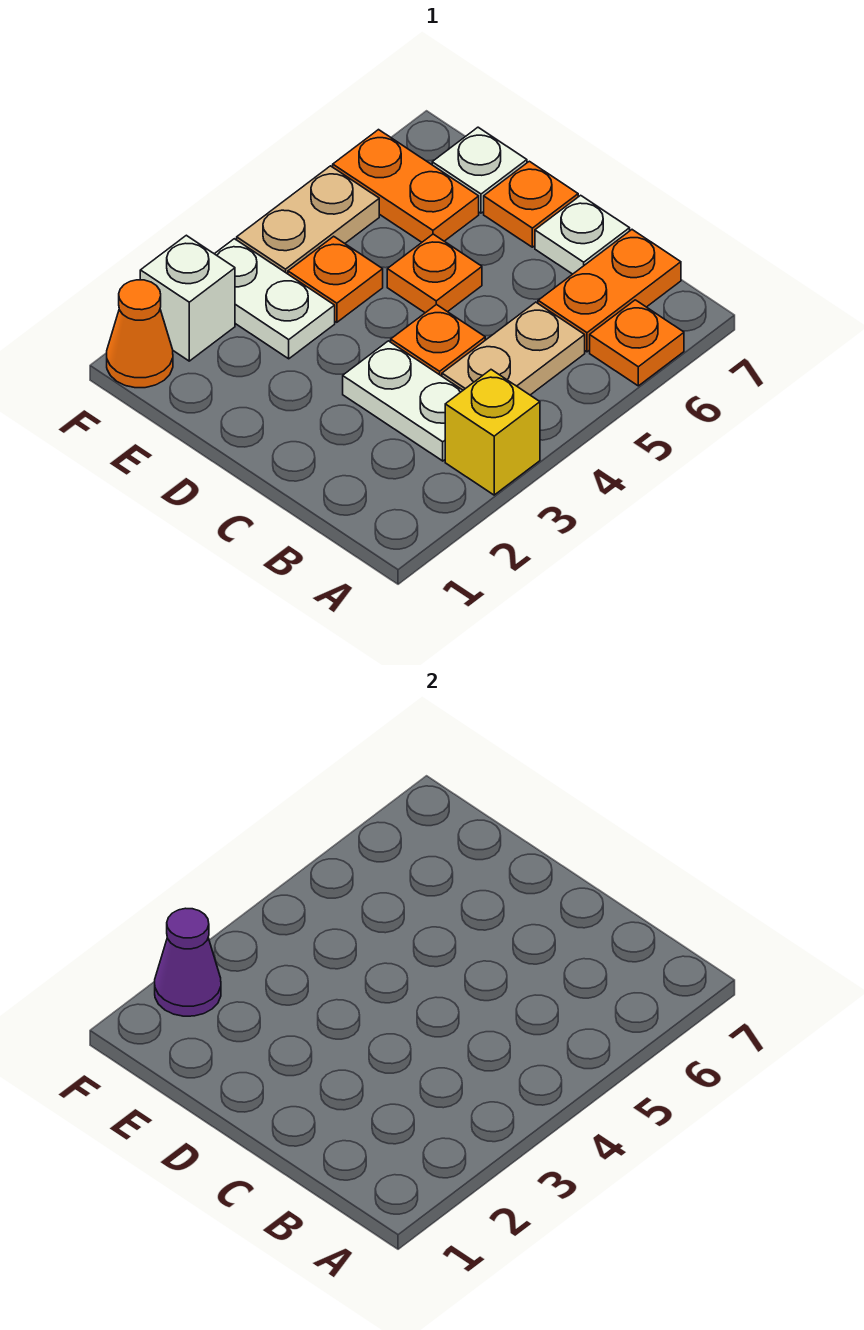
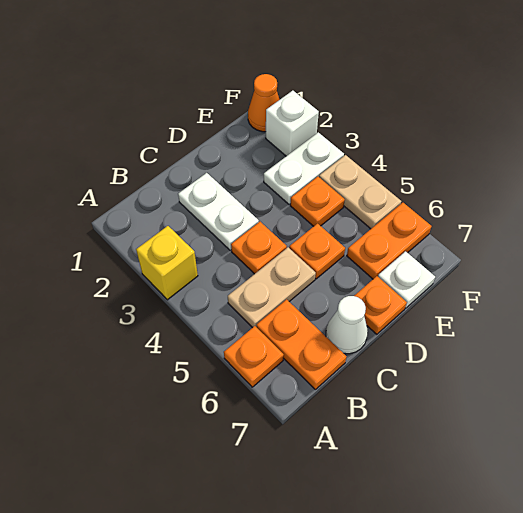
white plate B3:C3 level 1 -> white plate C2:C3 level 1
tan plate B4:B5 level 1 -> tan plate B5:C5 level 1
white plate C7 level 1 -> white cone C7 level 1
purple cone F2 level 2 -> none

